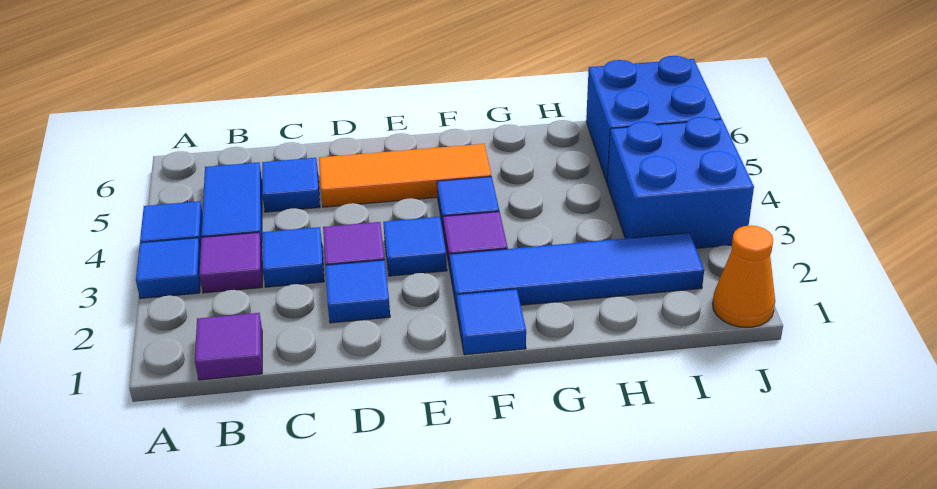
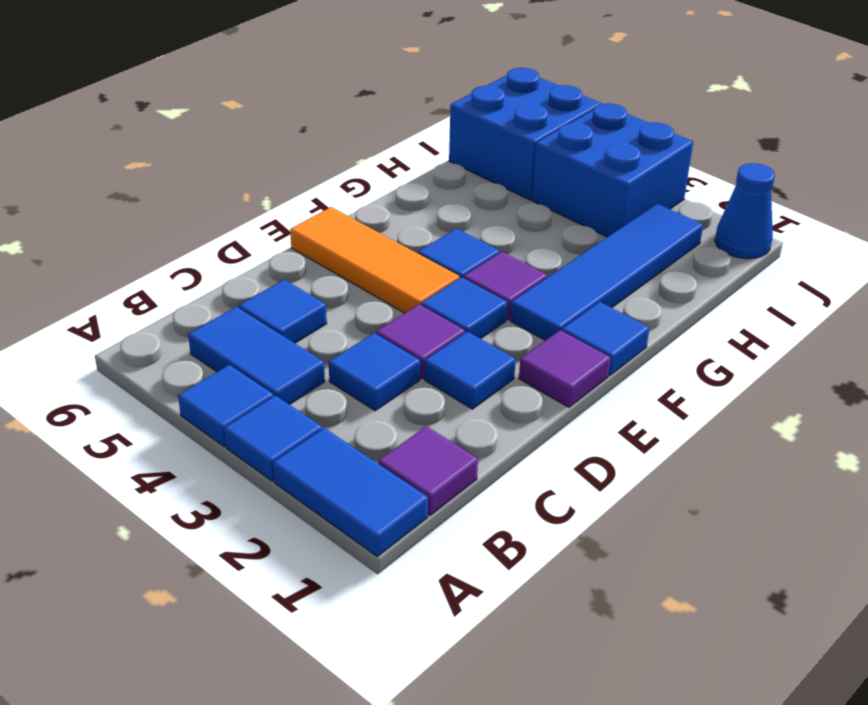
none -> blue tile A1:A2 level 1
purple tile B3 level 1 -> purple tile E1 level 1
orange tile D5:F5 level 1 -> orange tile E4:E6 level 1
orange cone J1 level 1 -> blue cone J1 level 1

